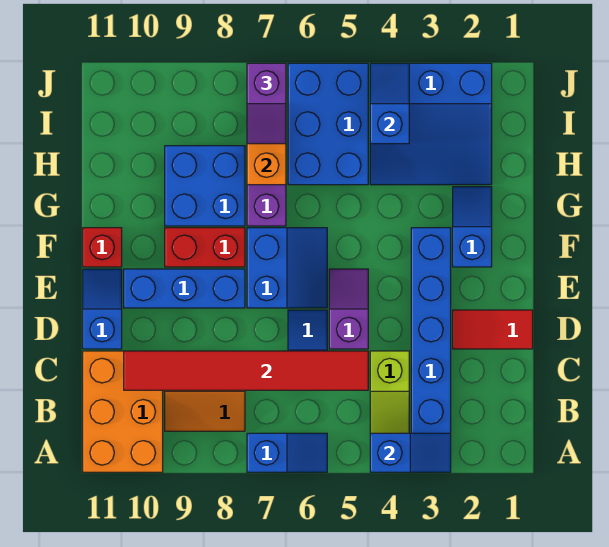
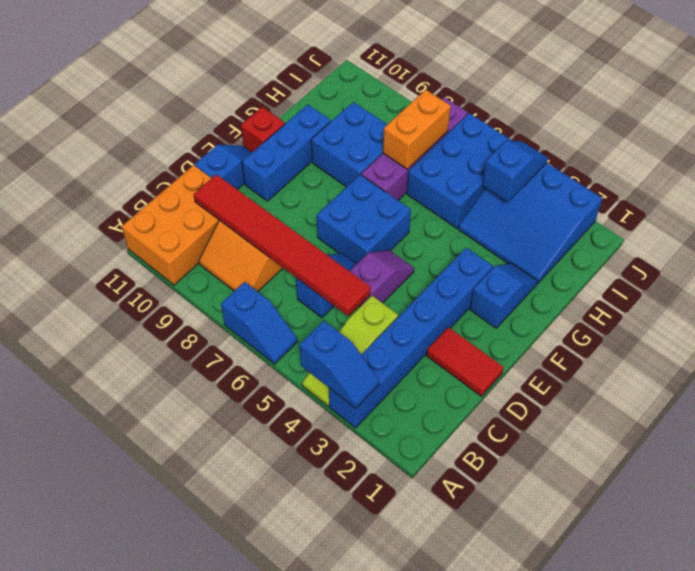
blue slope E6:F7 level 1 top 7 -> blue brick E6:F7 level 1
blue brick E8:E10 level 1 -> blue brick E10:G10 level 1
red brick F8:F9 level 1 -> none
purple slope I7:J7 level 3 top J -> none

